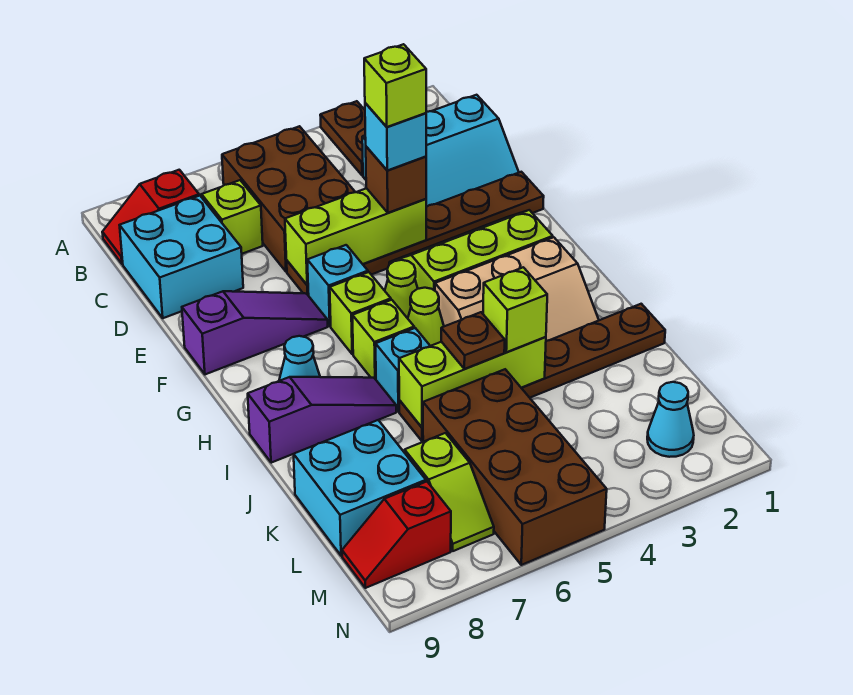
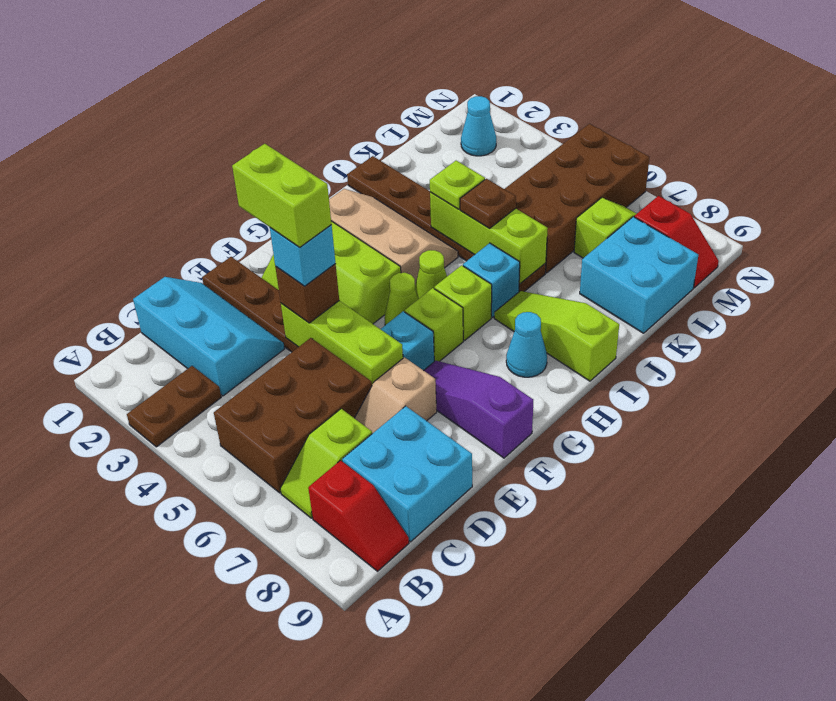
none -> tan slope D7:E7 level 1 top E
lime brick E4 level 5 -> lime brick E3:E4 level 5
purple slope I7:I9 level 1 top 9 -> lime slope I7:I9 level 1 top 9
lime brick J4 level 3 -> lime plate J4 level 3

